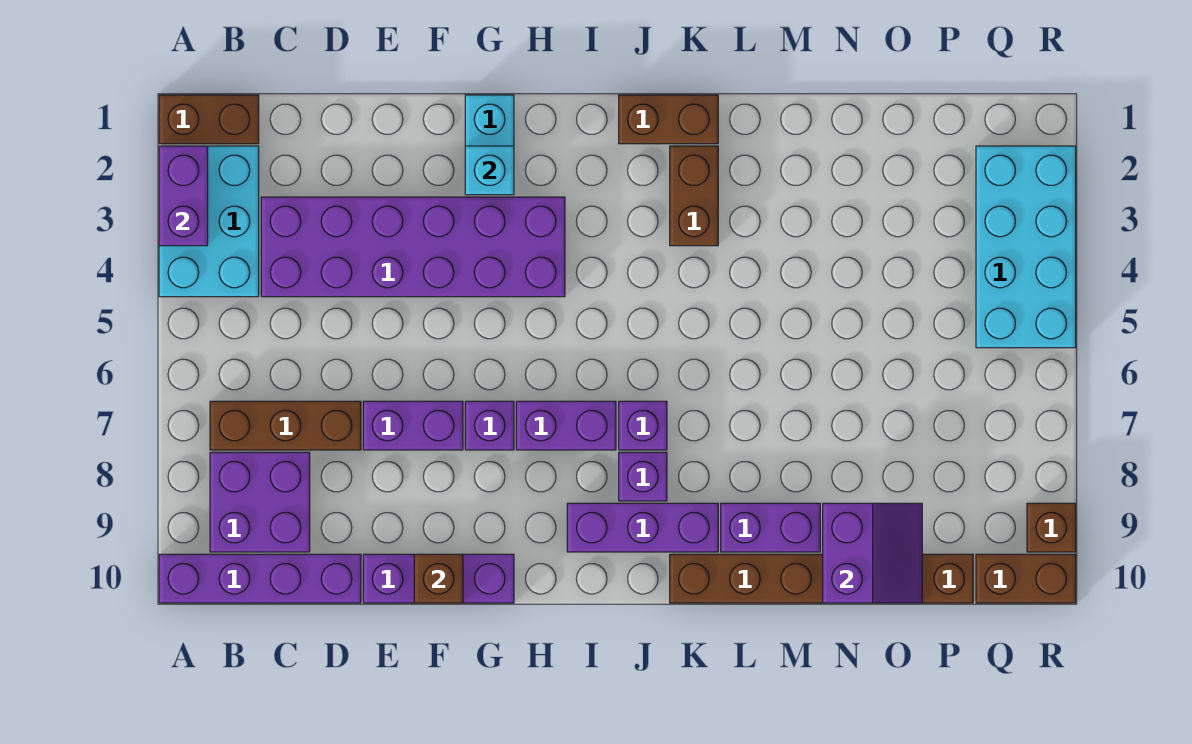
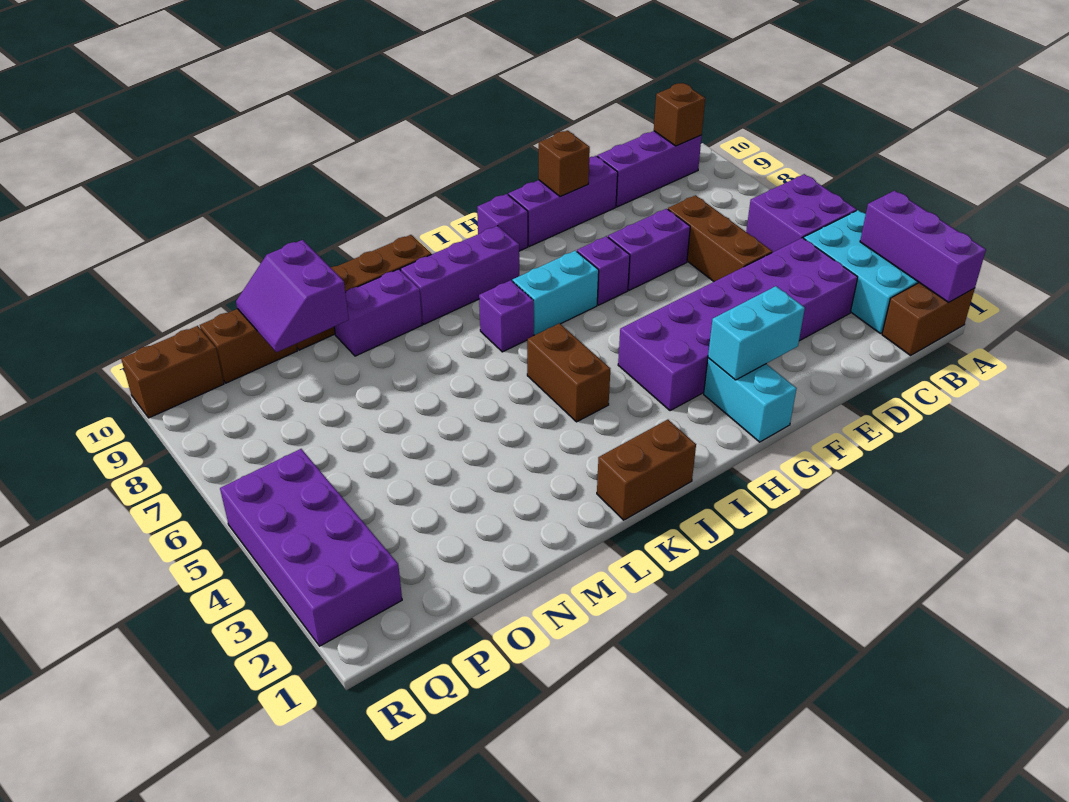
purple brick A2:A3 level 2 -> purple brick A1:A3 level 2
purple brick A10:D10 level 1 -> purple brick B10:D10 level 1
brown brick B7:D7 level 1 -> brown brick D5:D7 level 1
purple brick B8:C9 level 1 -> purple brick A5:B6 level 1
cyan brick G2 level 2 -> cyan brick F2:G2 level 2
purple brick H7:I7 level 1 -> cyan brick H7:I7 level 1
purple brick J8 level 1 -> purple brick H10 level 1
brown brick K2:K3 level 1 -> brown brick J4:J5 level 1
cyan brick Q2:R5 level 1 -> purple brick Q2:R5 level 1
brown brick R9 level 1 -> brown brick B10 level 2

